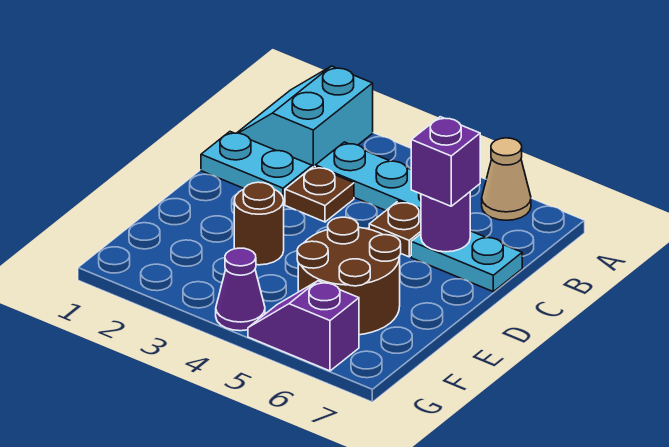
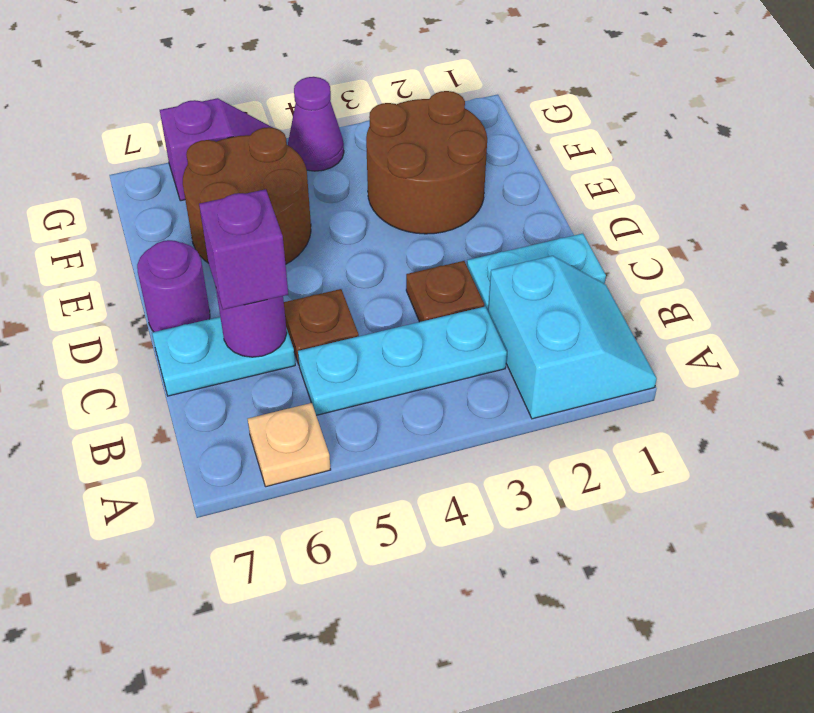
tan cone A6 level 1 -> tan plate A6 level 1
none -> purple round brick D7 level 1
brown round brick E3 level 1 -> brown round brick E2:F3 level 1

